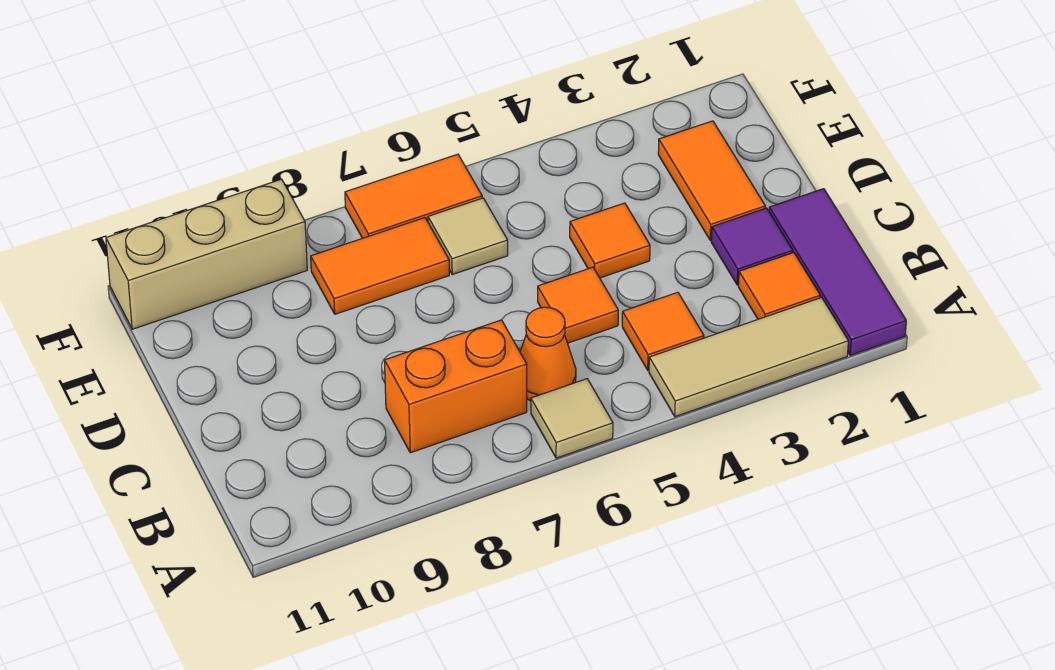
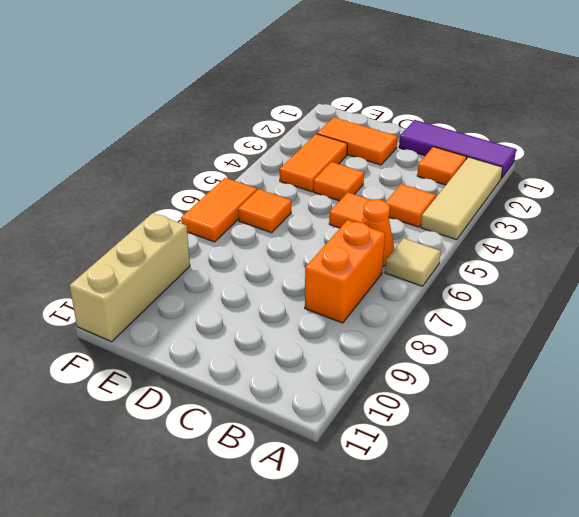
purple tile C2 level 1 -> none
tan tile E6 level 1 -> orange tile E6 level 1
orange tile E7:E8 level 1 -> orange tile E3:E4 level 1

